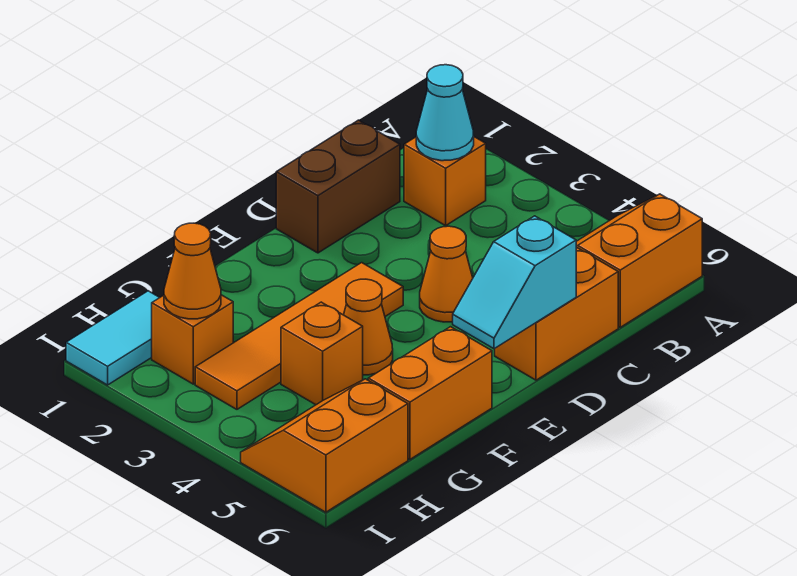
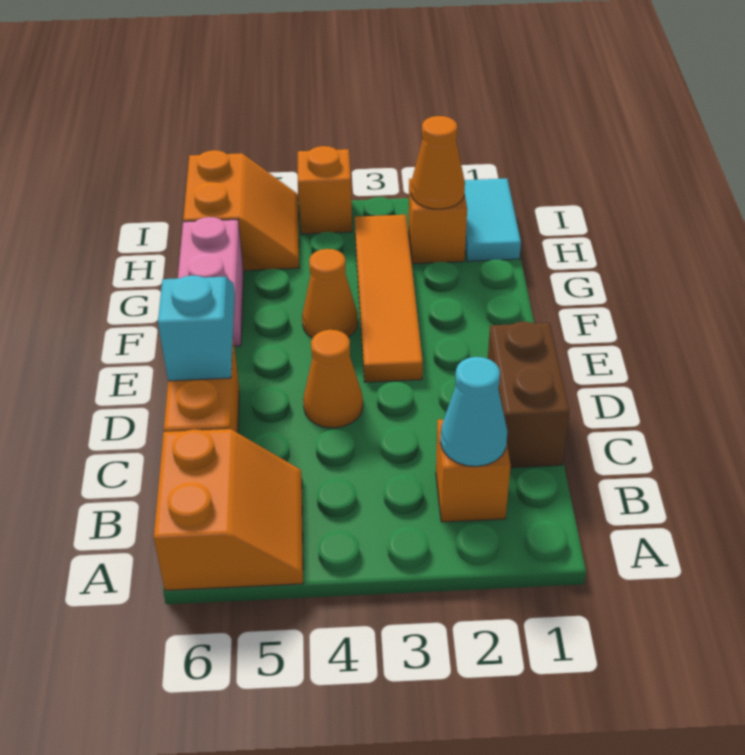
orange brick F6:G6 level 1 -> pink brick F6:G6 level 1
orange brick G4 level 1 -> orange brick I4 level 1

